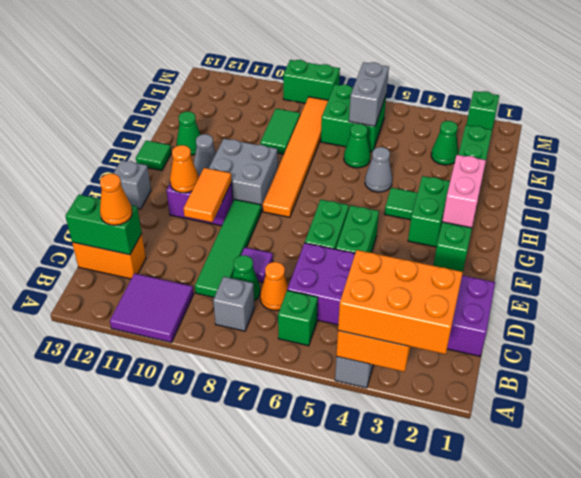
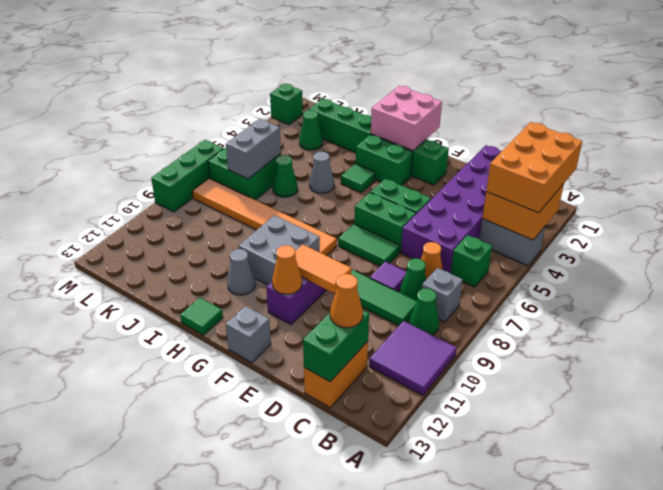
pink brick G2:H2 level 2 -> pink brick G1:H2 level 2
green cone I12 level 1 -> green cone B9 level 1
green tile J9:K9 level 1 -> green tile E7:F7 level 1
grey brick K6:L6 level 2 -> grey brick K6:K7 level 2
green brick M8:M9 level 1 -> green brick M7:M9 level 1

